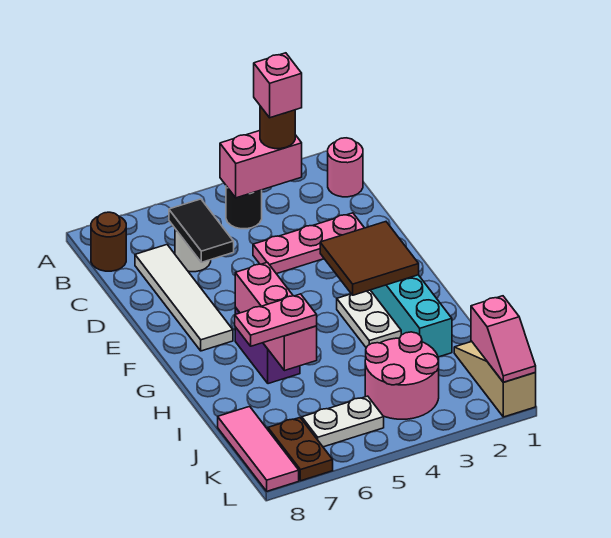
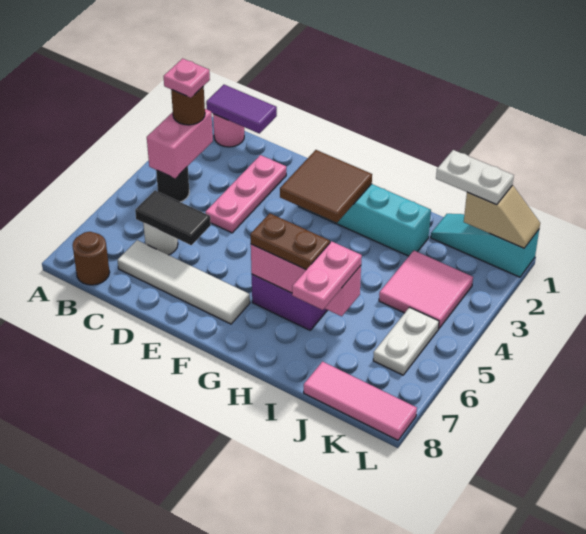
none -> purple tile B1:C1 level 2
pink brick B3 level 4 -> pink plate B3 level 4
white plate G3:H3 level 1 -> white plate J1:K1 level 3
tan slope J1:L1 level 1 top L -> cyan slope J1:L1 level 1 top L
pink round brick J3:K4 level 1 -> pink tile J3:K4 level 1
pink slope K1:L1 level 2 top K -> tan slope K1:L1 level 2 top K
brown plate K7:L7 level 1 -> brown plate G6:H6 level 3

